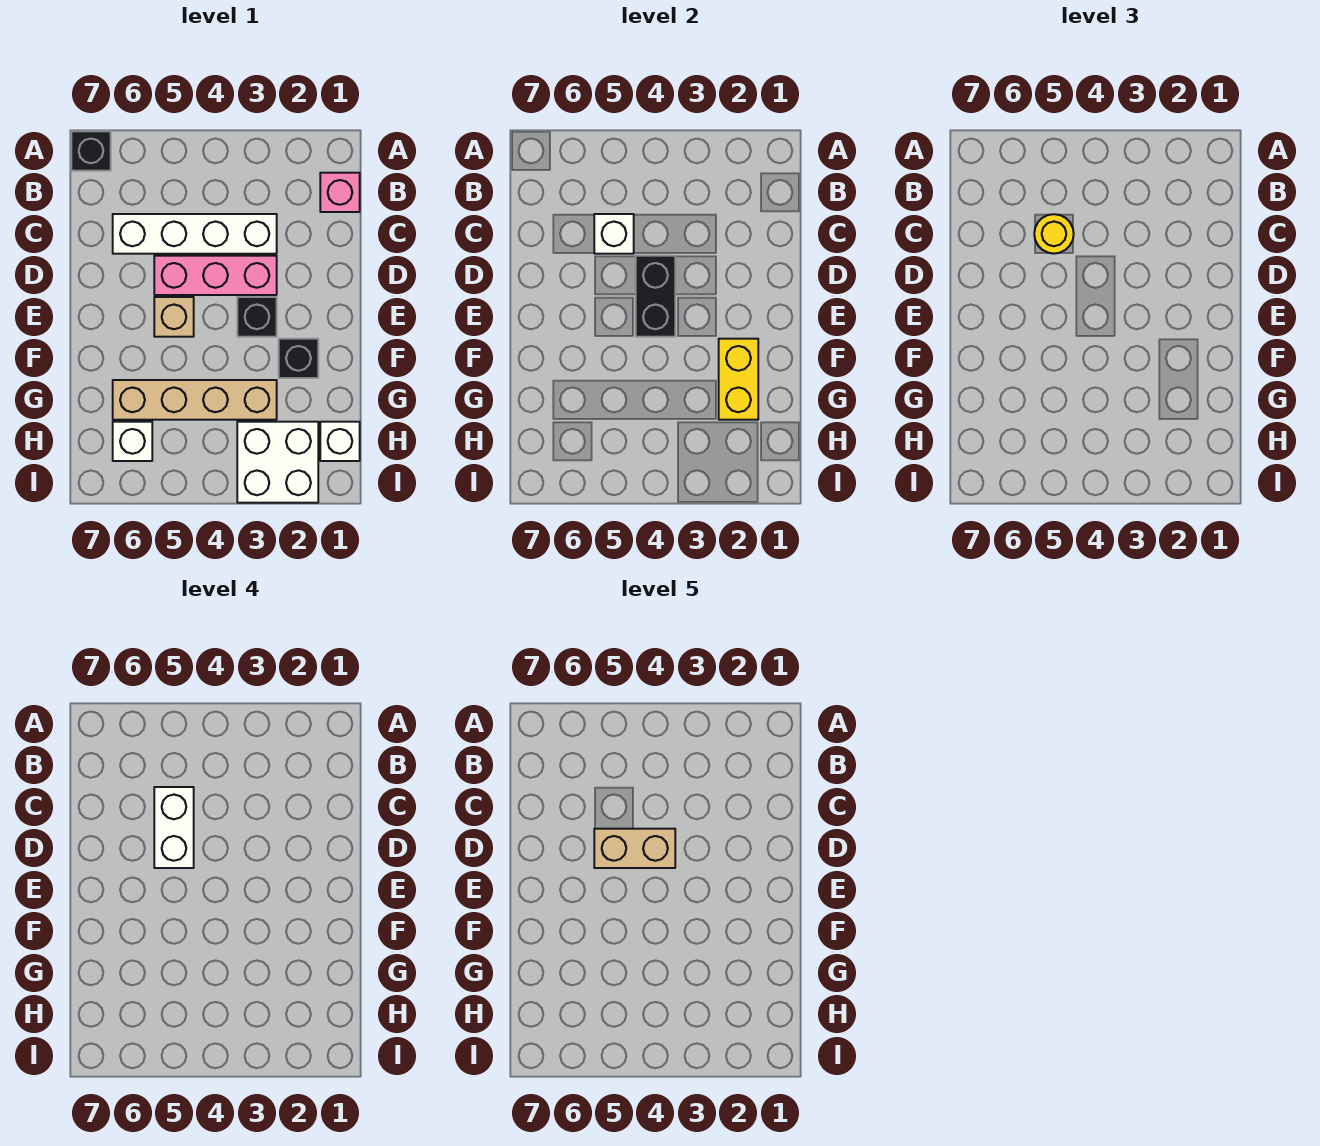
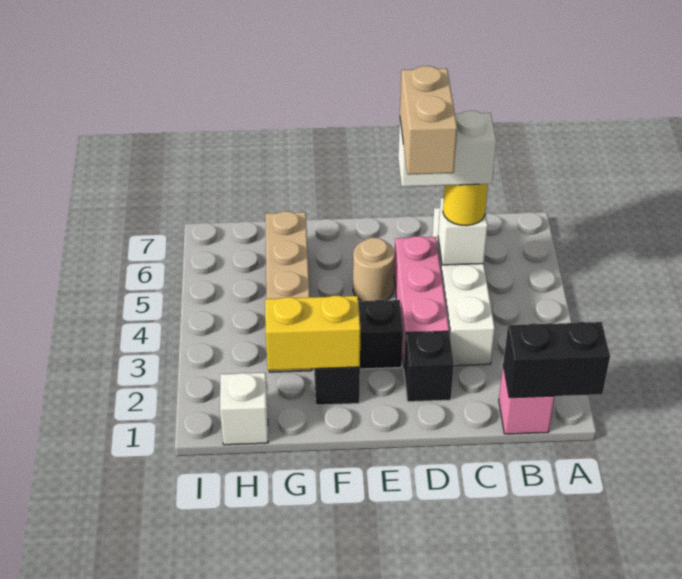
black brick A7 level 1 -> black brick D2 level 1
black brick D4:E4 level 2 -> black brick A1:B1 level 2
tan brick E5 level 1 -> tan round brick E5 level 1
white brick H2:I3 level 1 -> none
white brick H6 level 1 -> none

